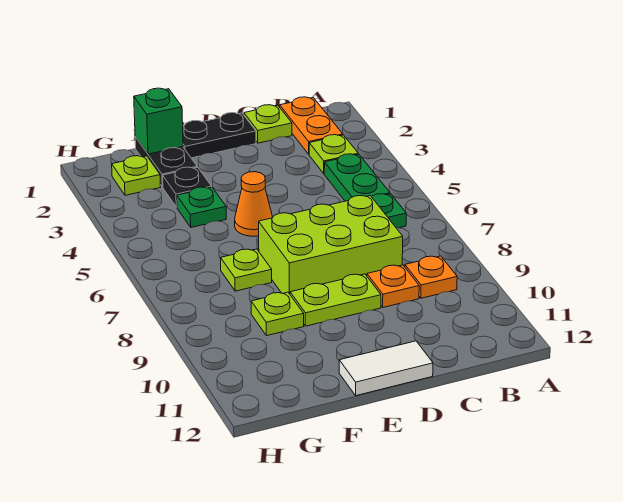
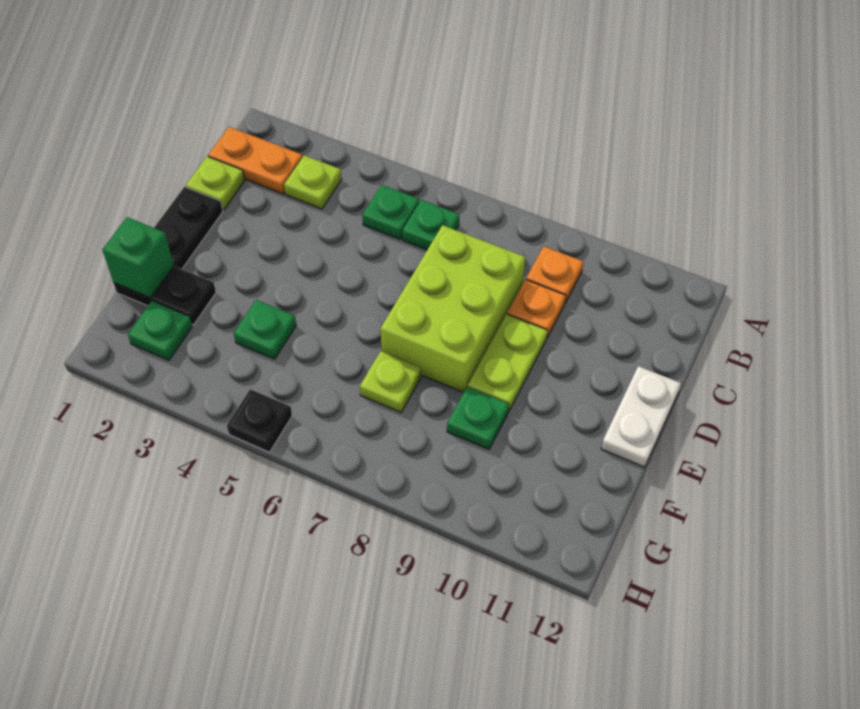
green plate B4:B5 level 1 -> green plate B5 level 1
white tile D12:E12 level 1 -> white plate D12:E12 level 1
orange cone E5 level 1 -> none
black plate F3 level 1 -> black plate H5 level 1
lime plate F9 level 1 -> green plate F9 level 1
lime plate G2 level 1 -> green plate G2 level 1

